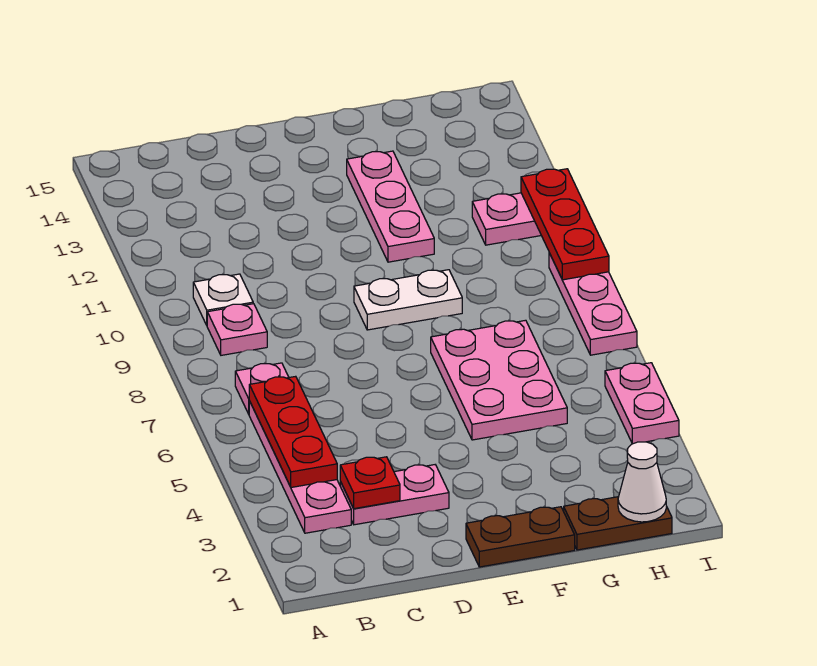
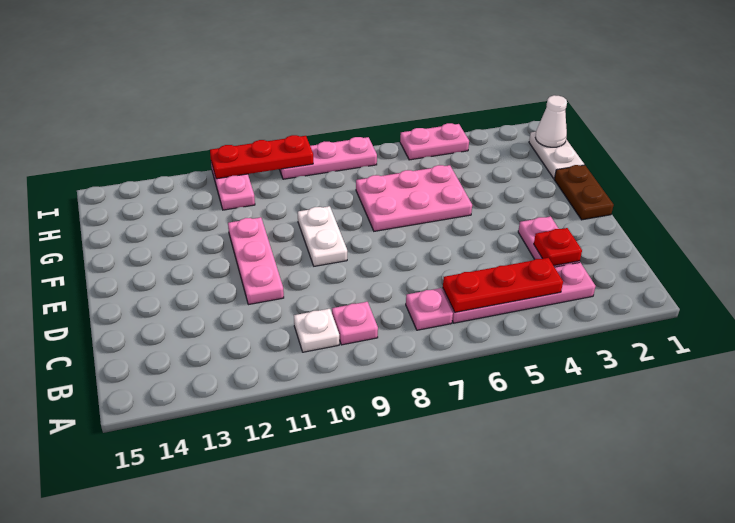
pink plate F11:F13 level 1 -> pink plate D11:F11 level 1
brown plate G1:H1 level 1 -> white plate G1:H1 level 1

